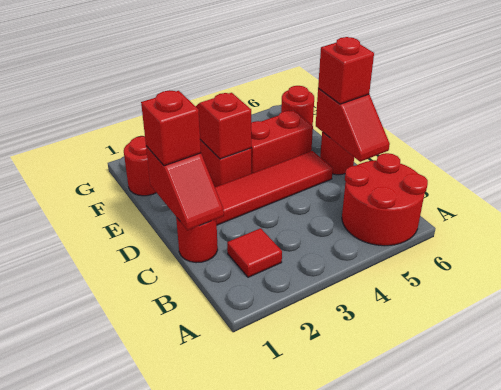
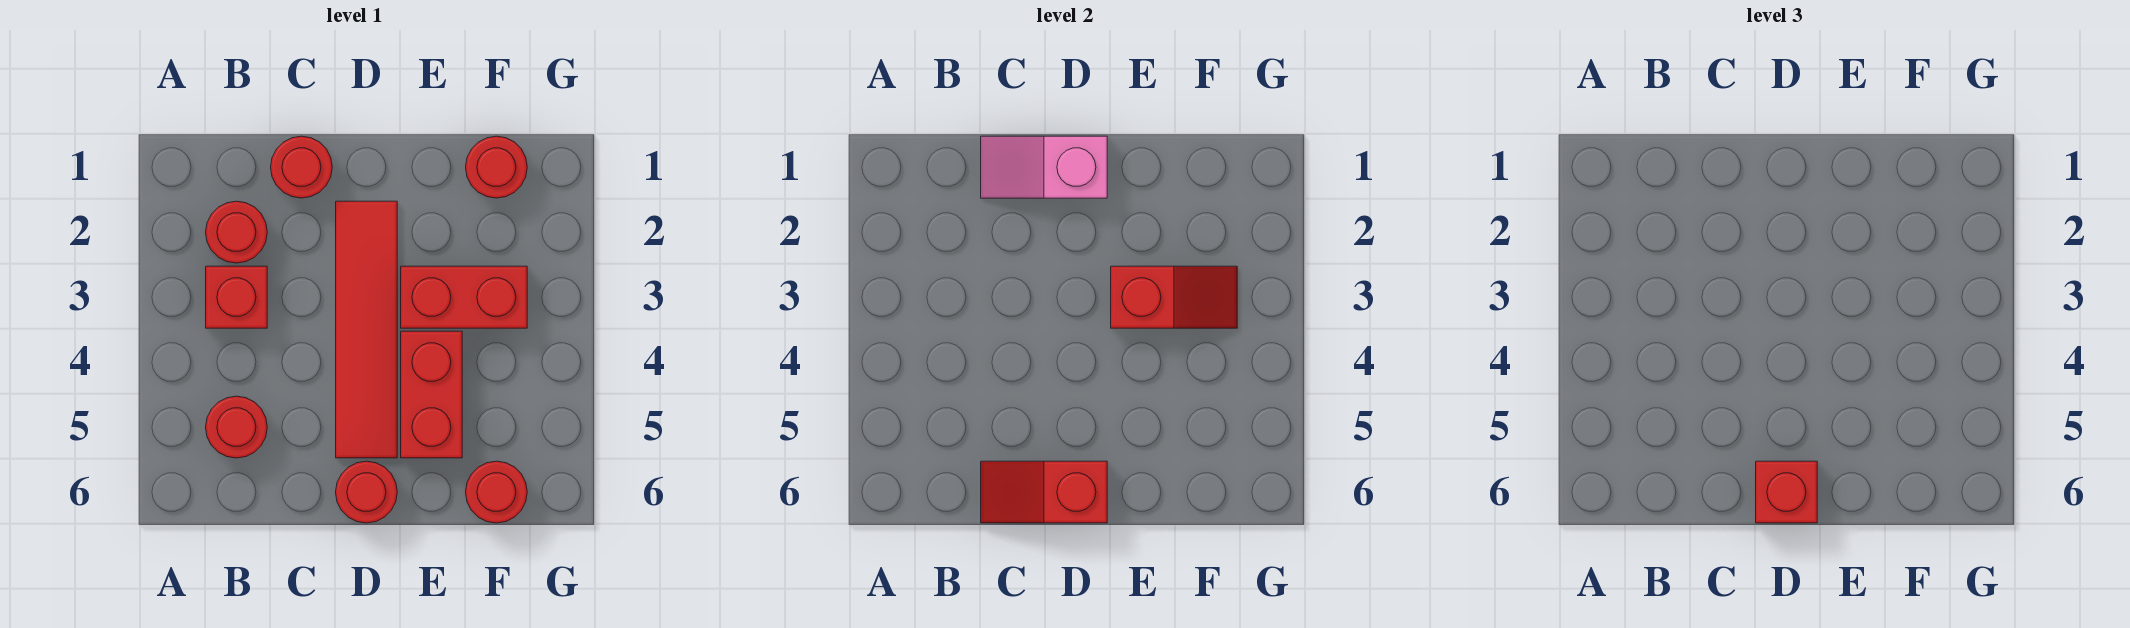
red round brick A5:B6 level 1 -> red round brick B5 level 1
red tile B2 level 1 -> red round brick B2 level 1
red slope C1:D1 level 2 top D -> pink slope C1:D1 level 2 top D
red brick D1 level 3 -> red brick B3 level 1

